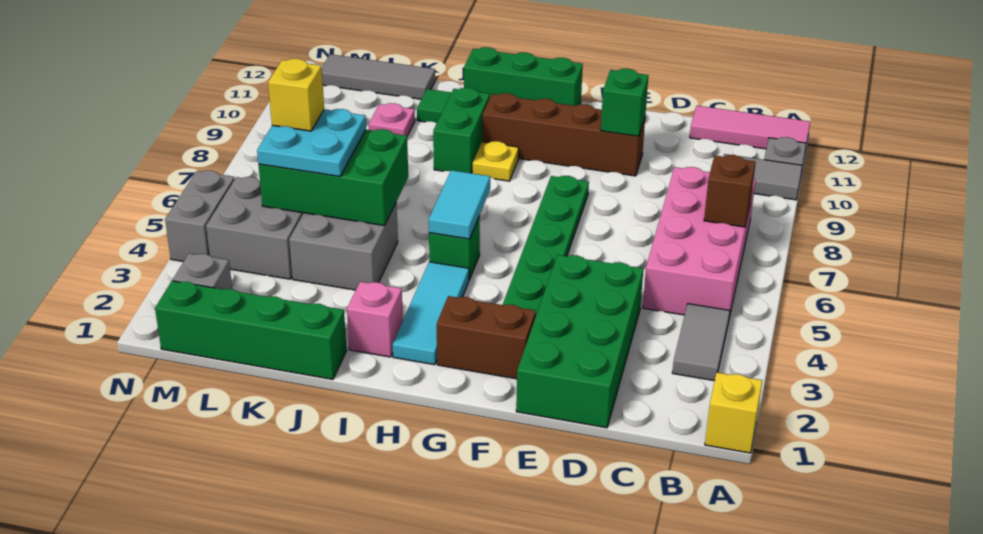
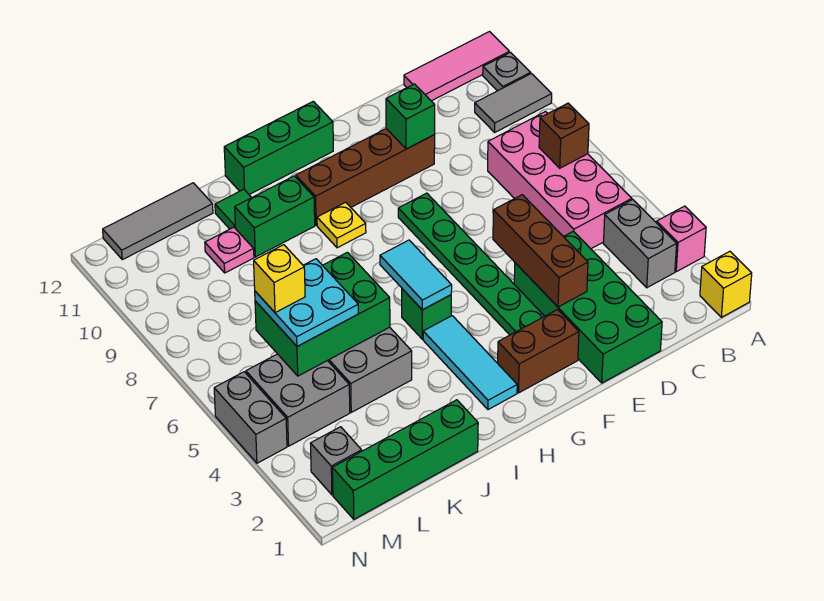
grey tile B3:B4 level 1 -> grey brick B3:B4 level 1
none -> brown brick E3:E5 level 2
pink brick I2 level 1 -> pink brick A3 level 1
green brick I9:I10 level 1 -> green brick I10:J10 level 1

